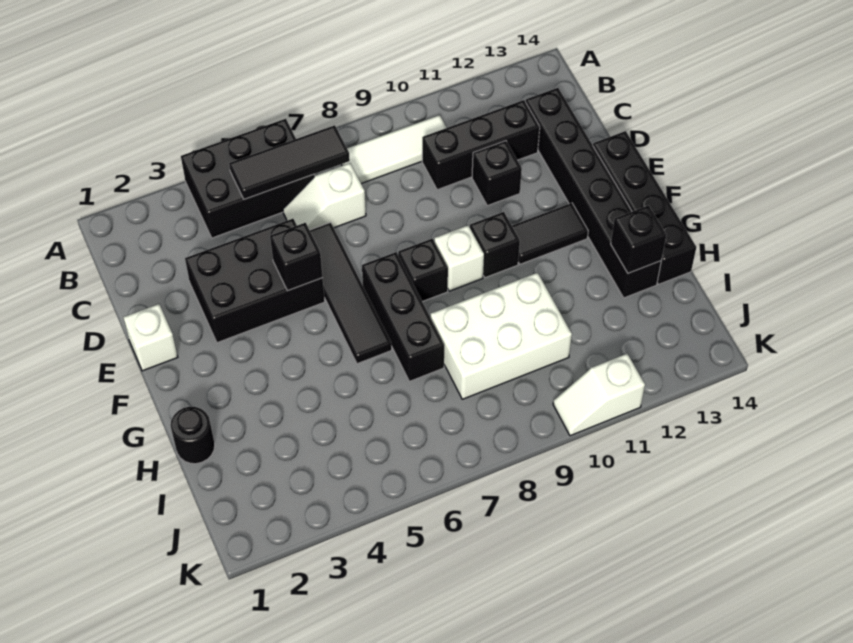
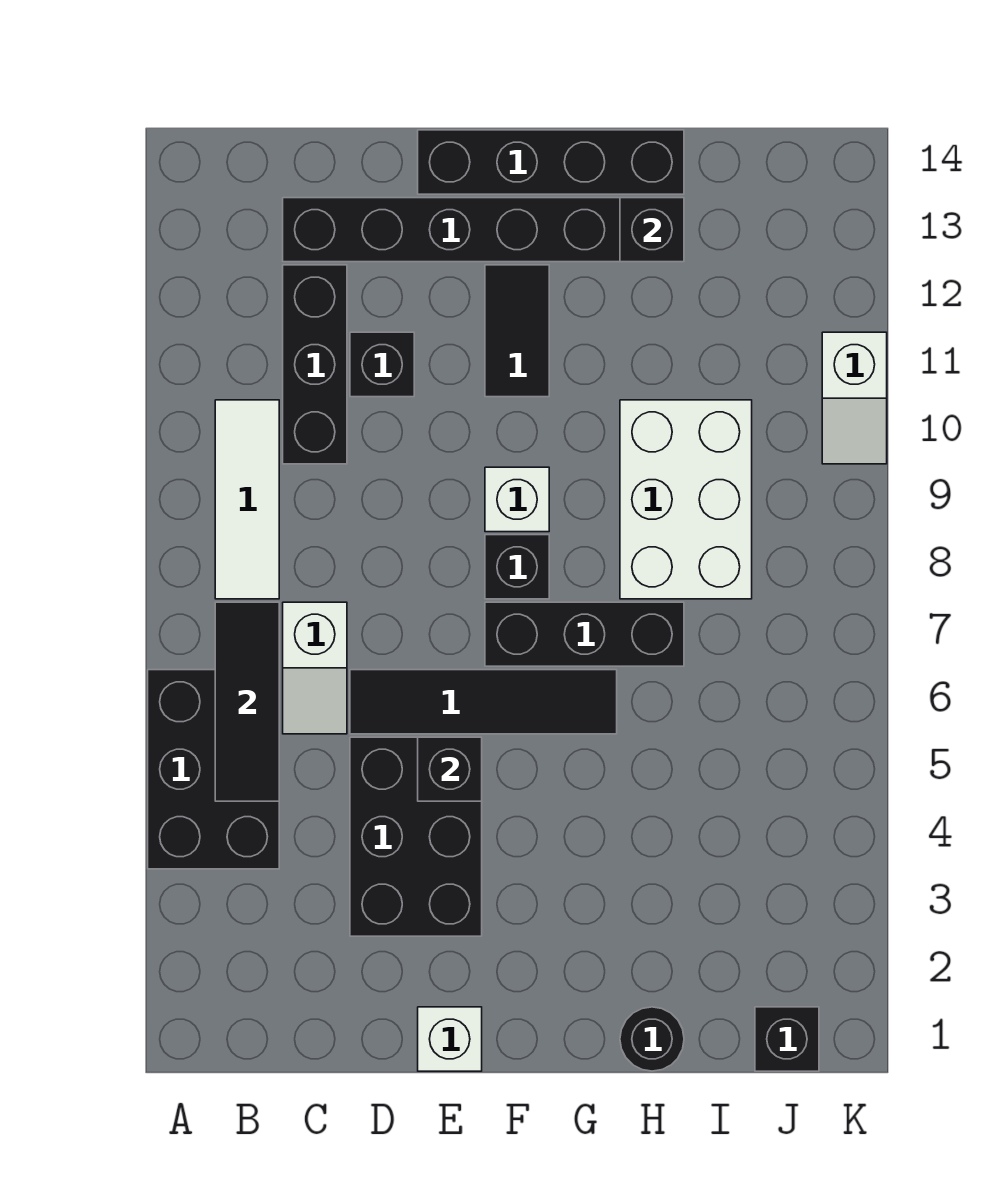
black brick F10 level 1 -> black brick J1 level 1

